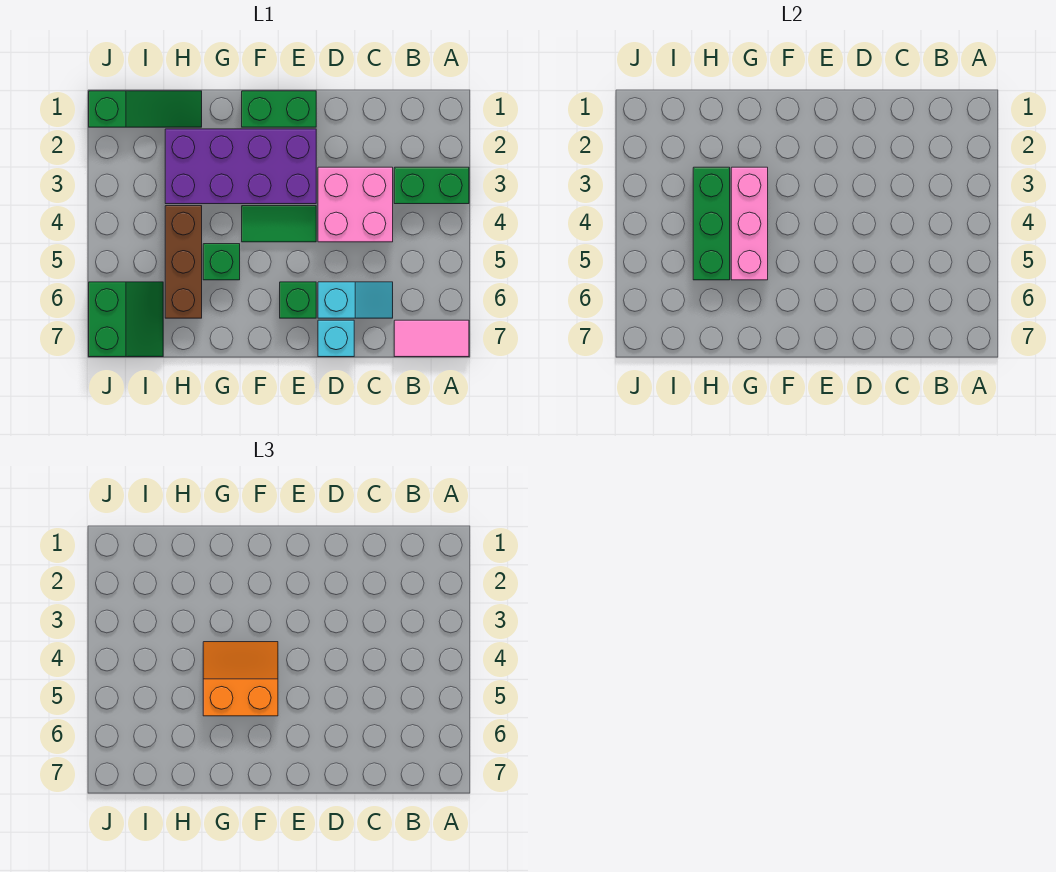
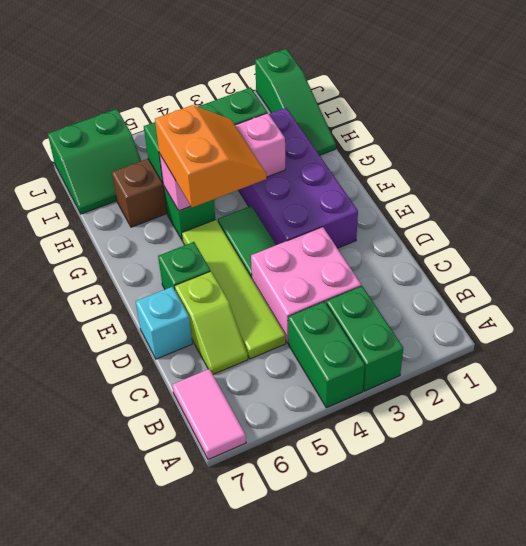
none -> lime tile C5:F5 level 1
cyan slope C6:D6 level 1 top D -> lime slope C6:D6 level 1 top D
green brick E1:F1 level 1 -> green brick A4:B4 level 1

